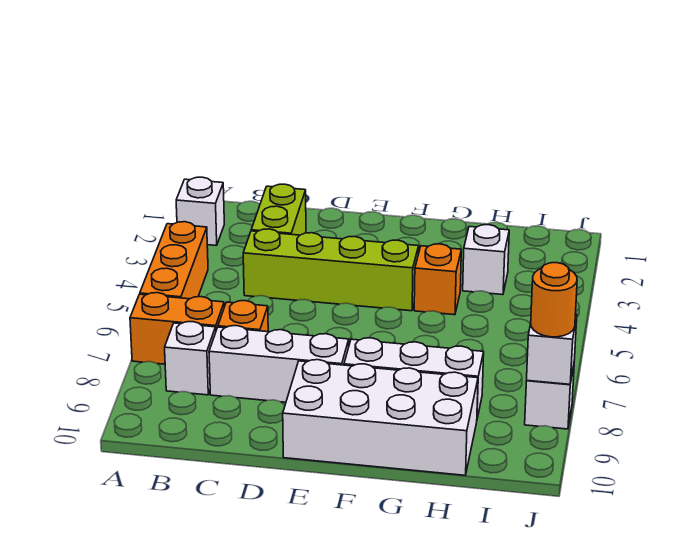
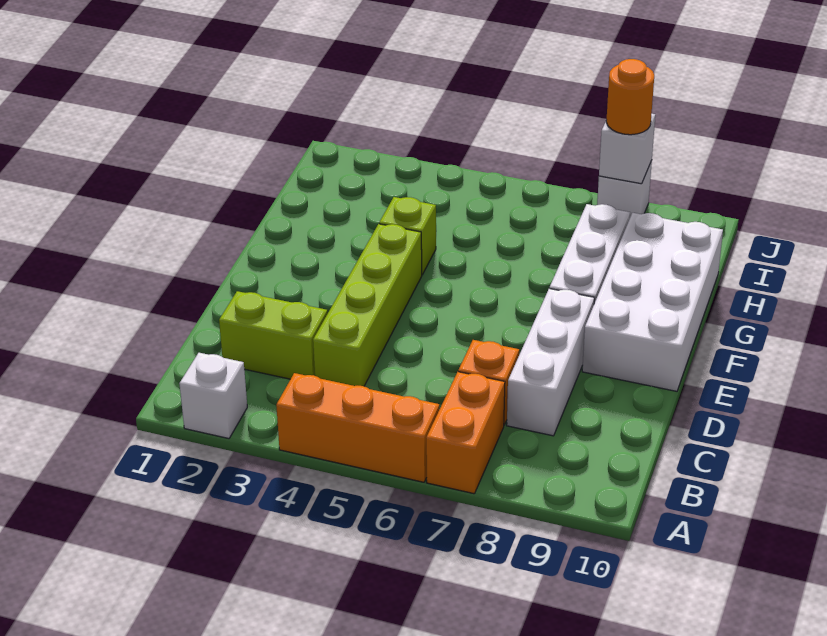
white brick B8 level 1 -> none
orange brick G4 level 1 -> lime brick G4 level 1
white brick H3 level 1 -> none

